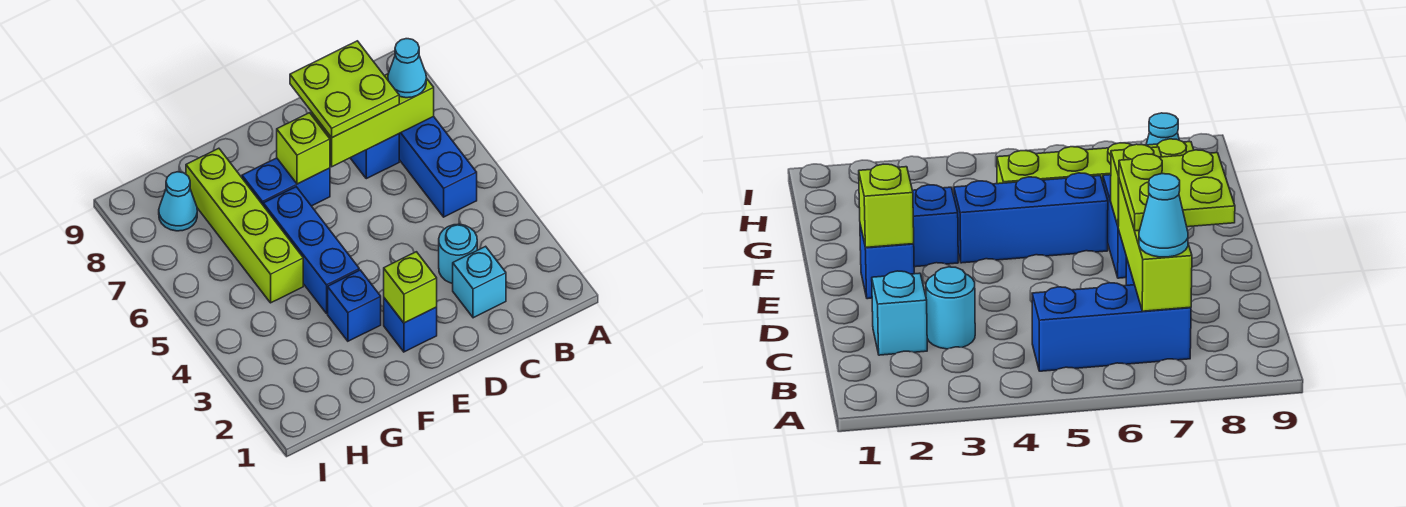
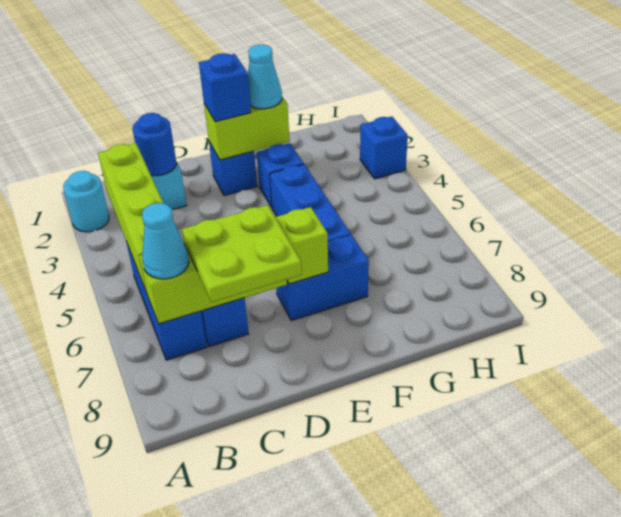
none -> blue round brick C2 level 2
cyan round brick C3 level 1 -> cyan round brick A2 level 1
lime brick E2 level 2 -> lime brick E2:F2 level 2
none -> blue brick E2 level 3
lime brick G5:G8 level 1 -> lime brick B3:B6 level 2
cyan cone H8 level 1 -> cyan cone F2 level 3
none -> blue brick I3 level 1

